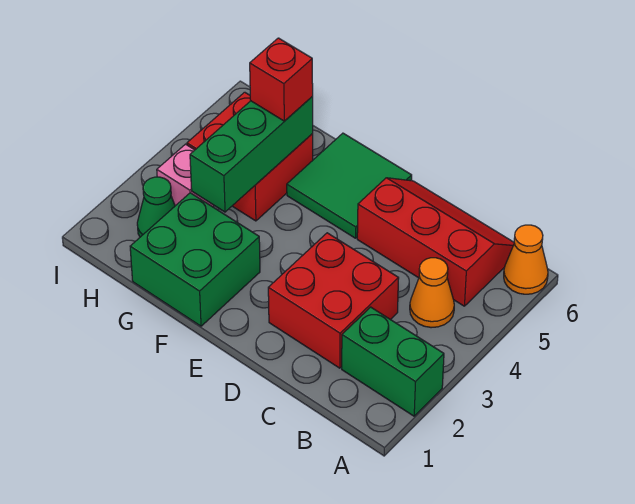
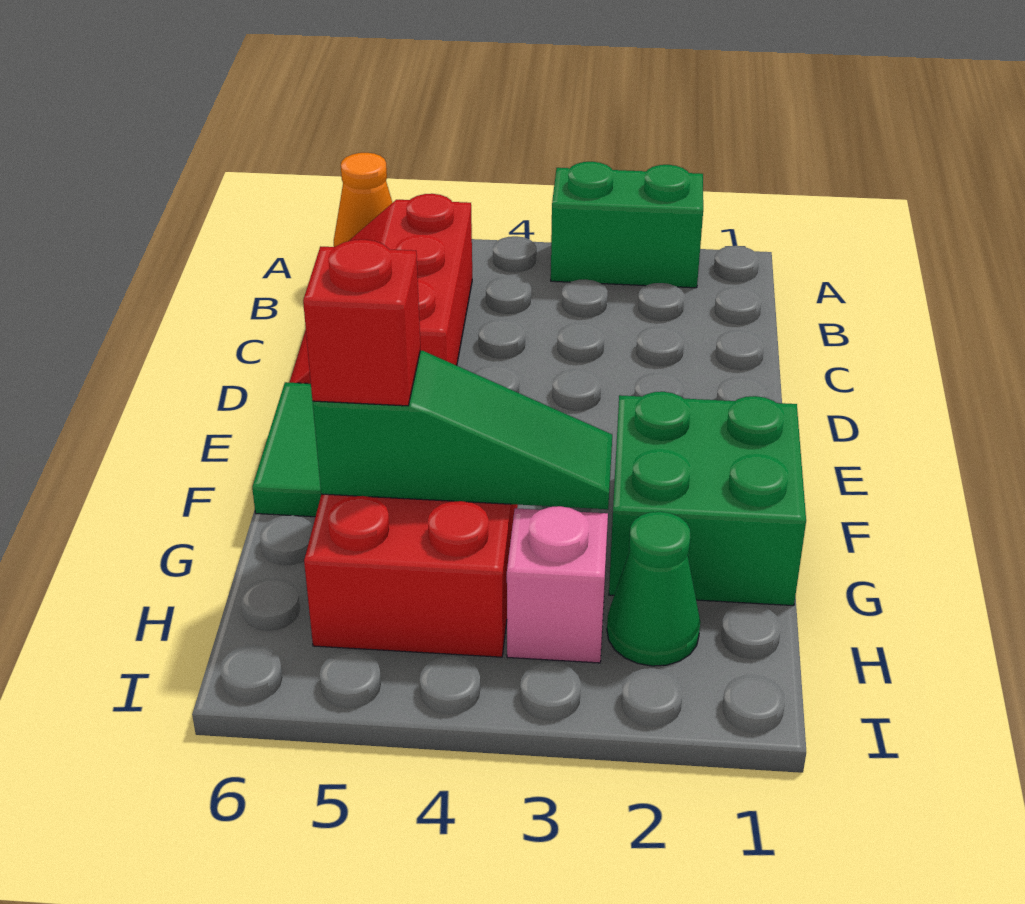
green brick A2:B2 level 1 -> green brick A2:A3 level 1
orange cone B4 level 1 -> none
red brick C2:D3 level 1 -> none
green brick G3:G5 level 2 -> green slope G3:G5 level 2 top 5

